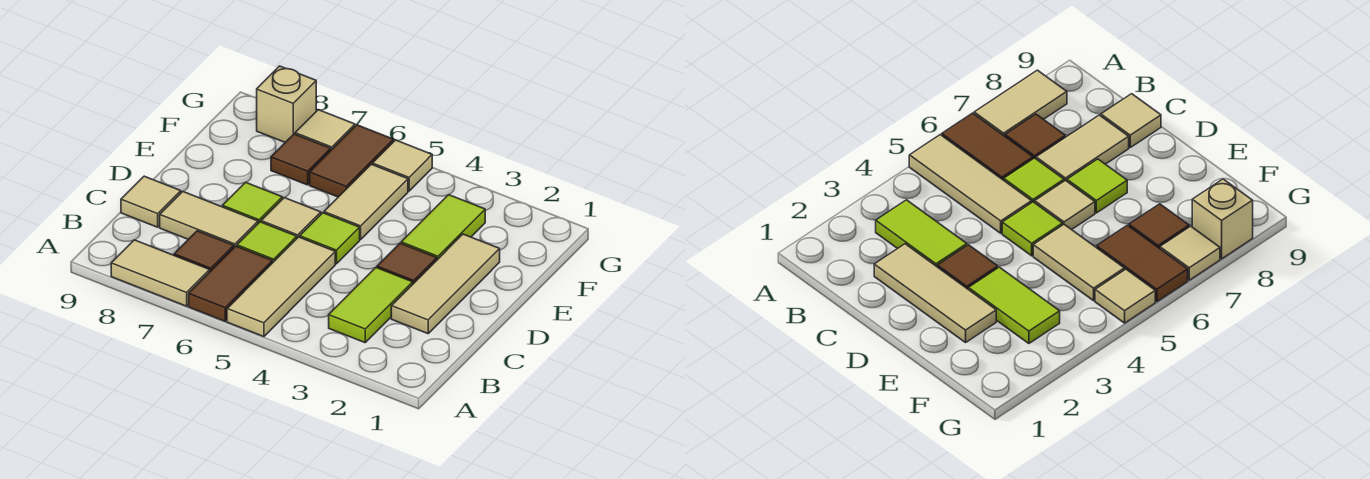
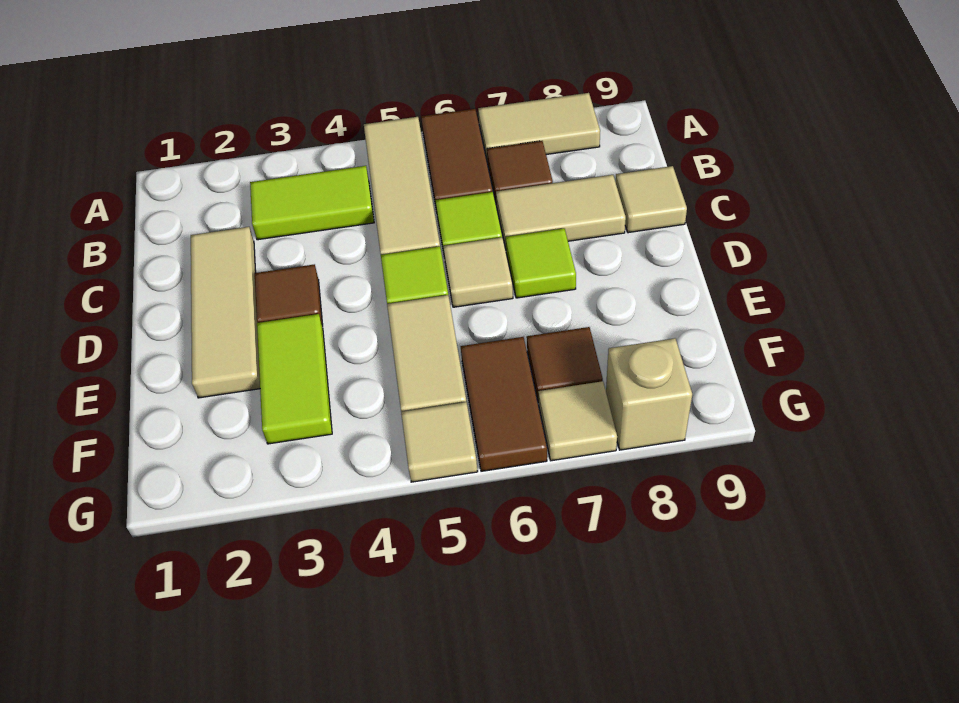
lime tile B3:C3 level 1 -> lime tile B3:B4 level 1

